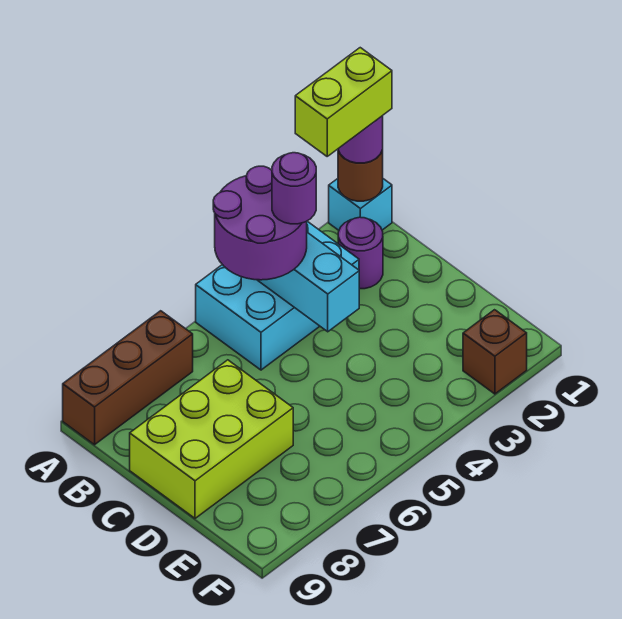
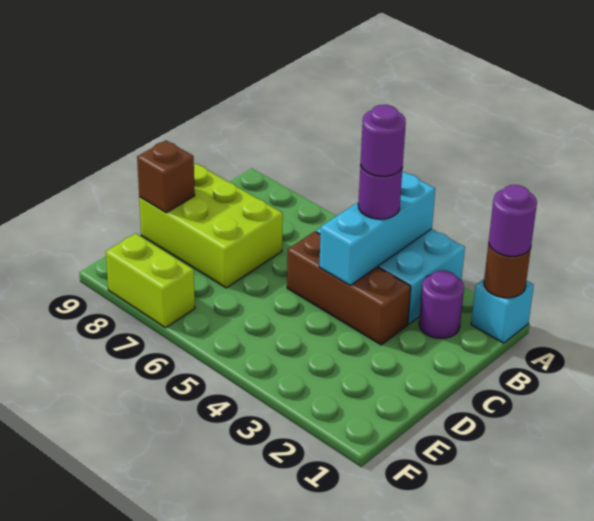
lime brick A1:A2 level 4 -> lime brick F7:F8 level 1
purple round brick A4:B5 level 3 -> purple round brick B4 level 3
brown brick A7:A9 level 1 -> brown brick C3:C5 level 1
brown brick F2 level 1 -> brown brick D9 level 2

